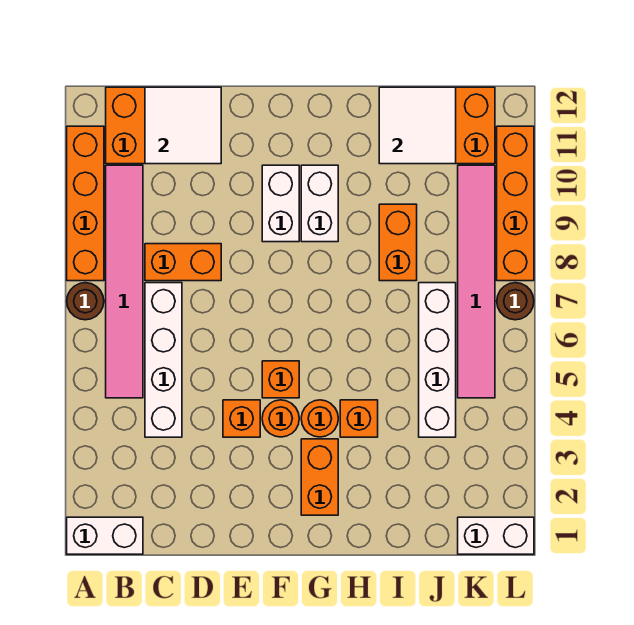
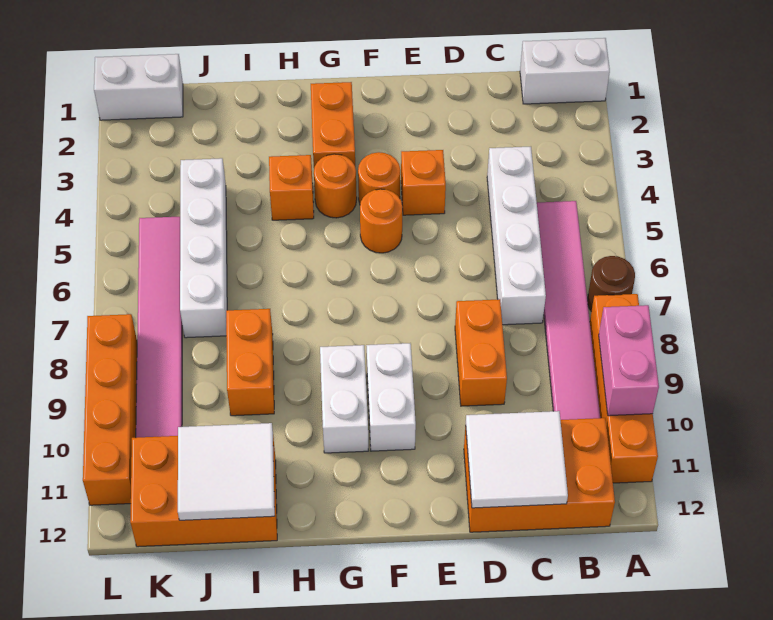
none -> pink brick A9:A10 level 2
orange brick C8:D8 level 1 -> orange brick D8:D9 level 1
orange brick F5 level 1 -> orange round brick F5 level 1
brown round brick L7 level 1 -> none

